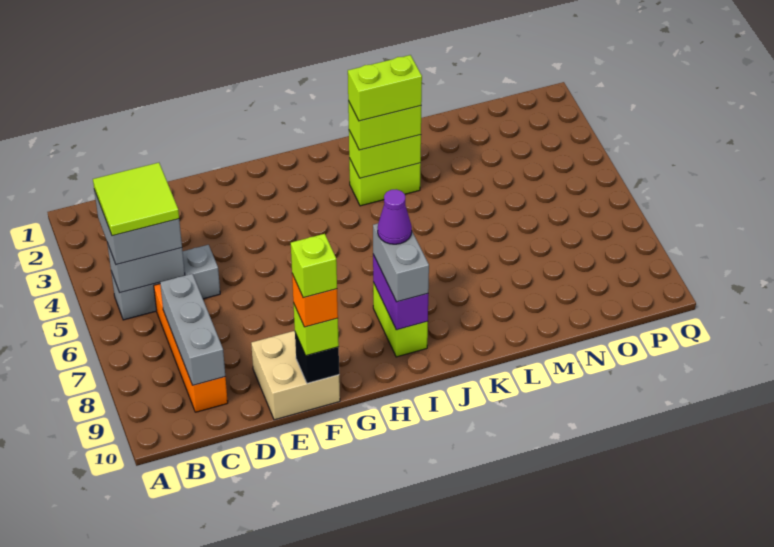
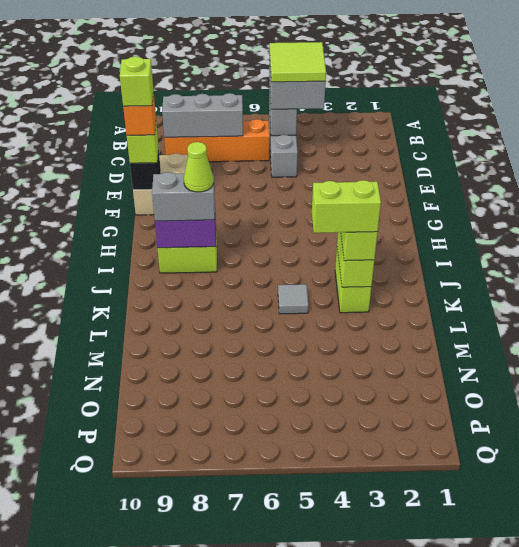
purple cone I8 level 4 -> lime cone I8 level 4
lime brick J3:K3 level 4 -> lime brick K3:K4 level 4
none -> grey tile K5 level 1

